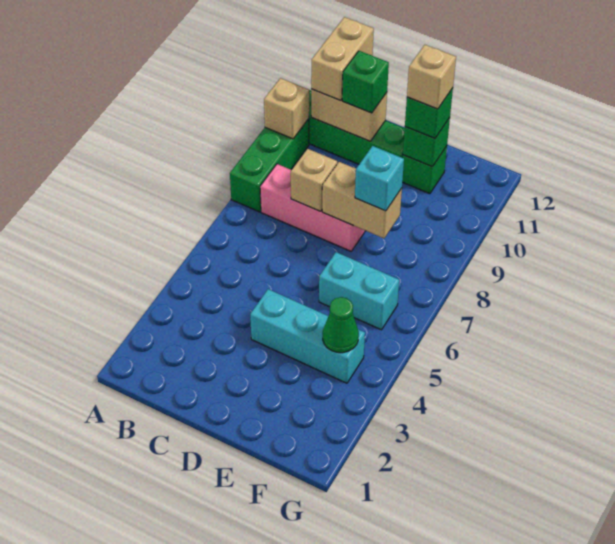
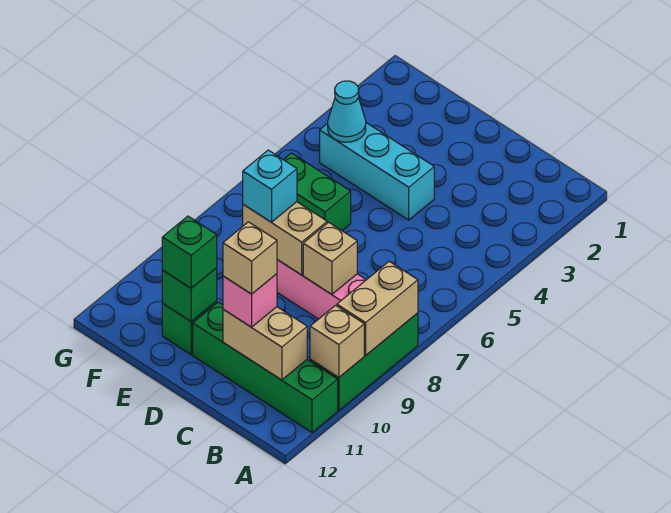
tan brick B11:B12 level 3 -> tan brick A8:A9 level 2
green brick C11 level 3 -> pink brick C11 level 3
cyan brick E6:F6 level 1 -> green brick E6:F6 level 1
tan brick E11 level 4 -> tan brick C11 level 4
green cone F4 level 2 -> cyan cone F4 level 2

